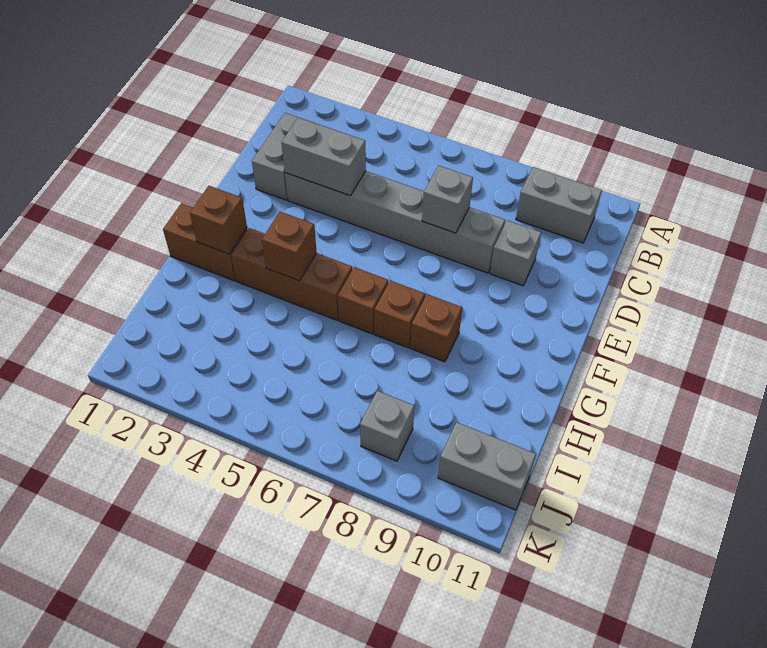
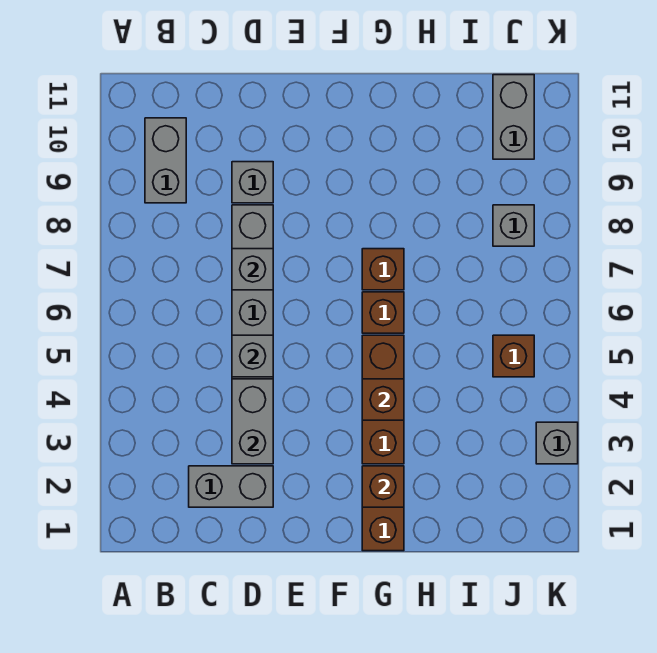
none -> grey brick D5 level 2
brown brick G8 level 1 -> brown brick J5 level 1
none -> grey brick K3 level 1

